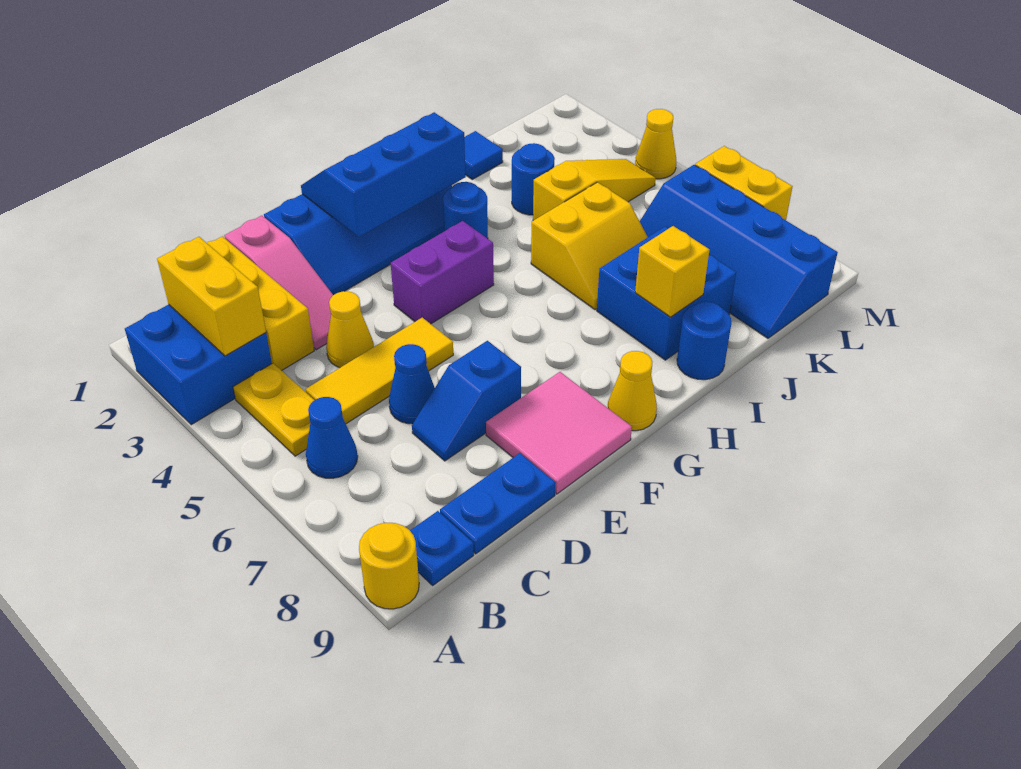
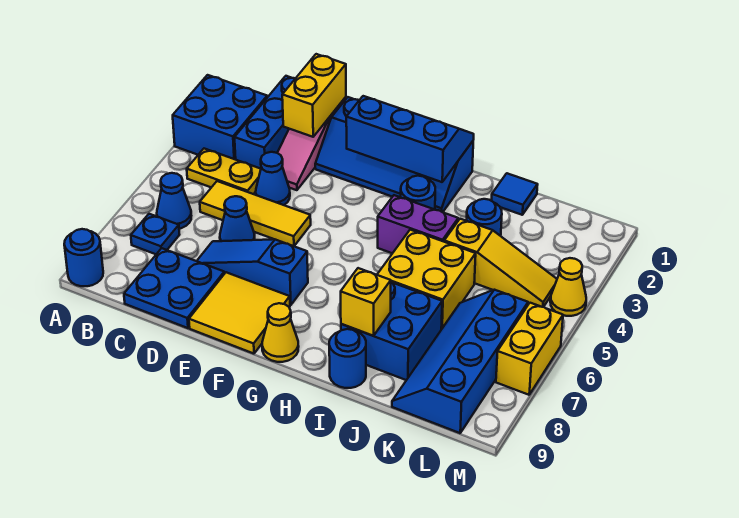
yellow round brick A9 level 1 -> blue round brick A9 level 1
yellow brick B2:B3 level 2 -> yellow brick D1:D2 level 2
yellow plate B4:B5 level 1 -> yellow plate B4:C4 level 1
blue plate B9 level 1 -> blue plate B7 level 1
yellow brick C1:C3 level 1 -> blue brick C1:C3 level 1
blue plate C9:D9 level 1 -> blue plate C8:D9 level 1
yellow cone D4 level 1 -> blue cone D4 level 1
blue slope D7:E7 level 1 top E -> blue slope D7:F7 level 1 top F
pink tile E8:F9 level 1 -> yellow tile E8:F9 level 1
purple brick F4:G4 level 1 -> purple brick H4:I4 level 1
yellow slope I5:J6 level 1 top 5 -> yellow brick I5:J6 level 1

